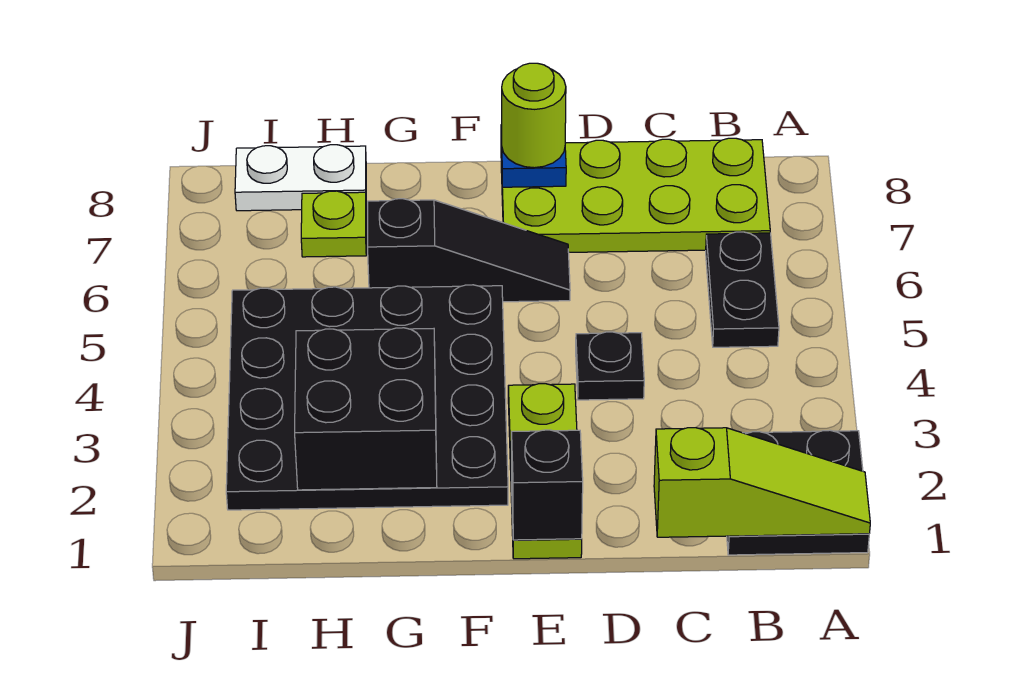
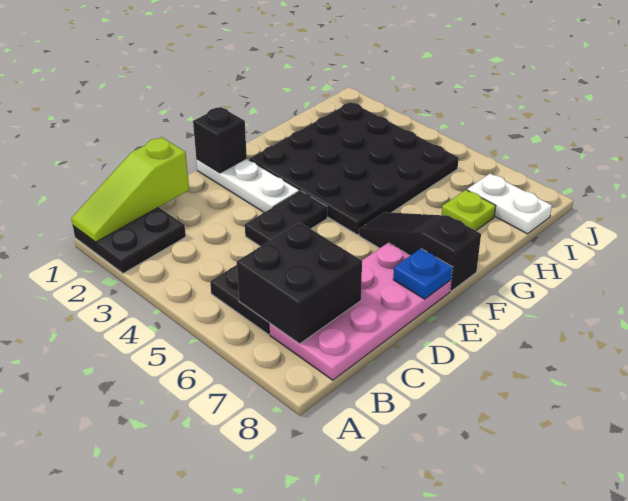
lime plate B7:E8 level 1 -> pink plate B7:E8 level 1
black plate D4 level 1 -> black plate D4:E4 level 1
lime plate E1:E3 level 1 -> white plate E1:E3 level 1
black slope E6:G6 level 1 top G -> black slope F6:F8 level 1 top 8
lime round brick E8 level 3 -> none
black brick G2:H3 level 2 -> black brick B6:C7 level 2
white plate H8:I8 level 1 -> white plate I7:I8 level 1

